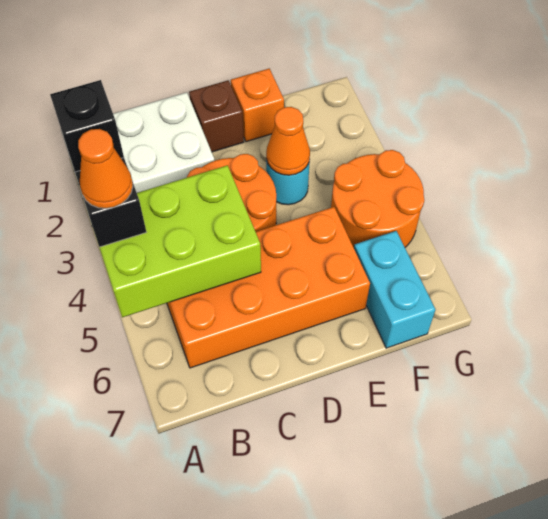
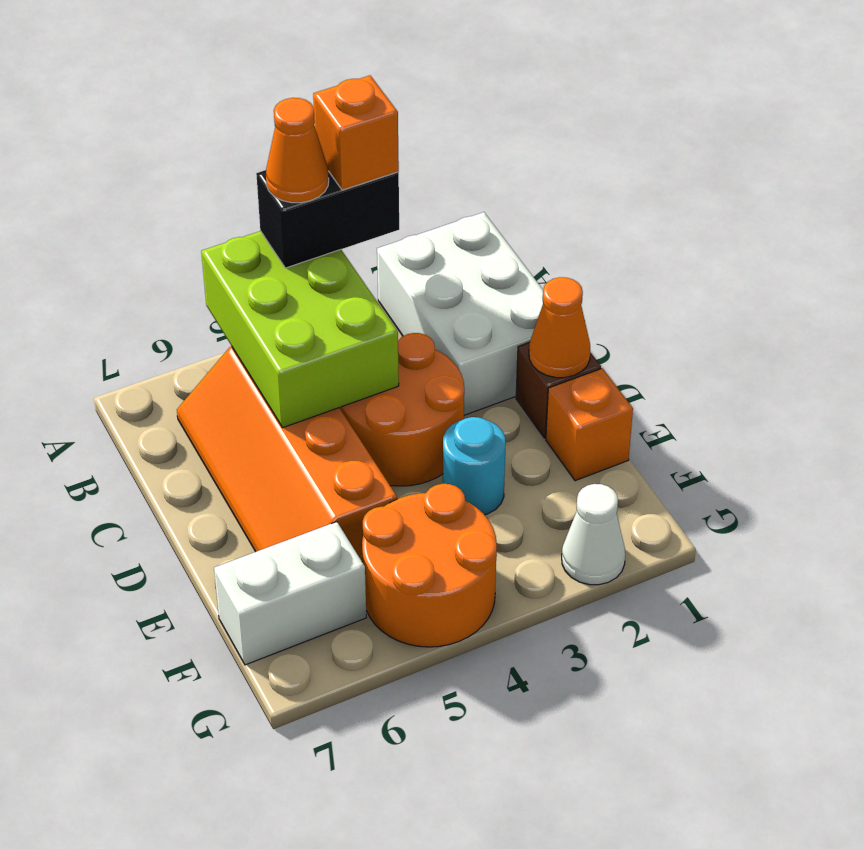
black brick A3 level 4 -> orange brick A3 level 4
orange brick B5:E6 level 1 -> orange slope B5:E6 level 1 top 5
orange cone E3 level 2 -> orange cone D1 level 2
cyan brick F6:F7 level 1 -> white brick F6:F7 level 1
none -> white cone G2 level 1

